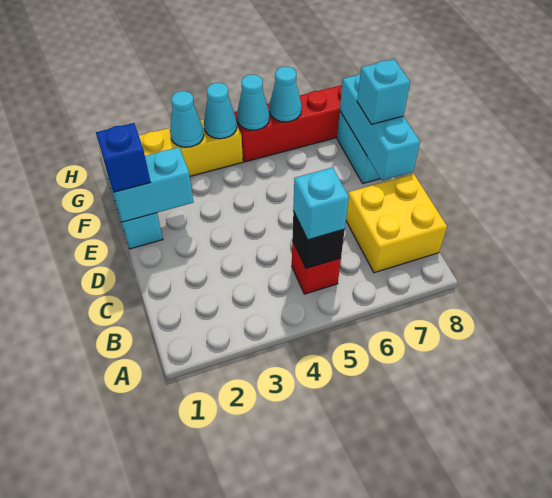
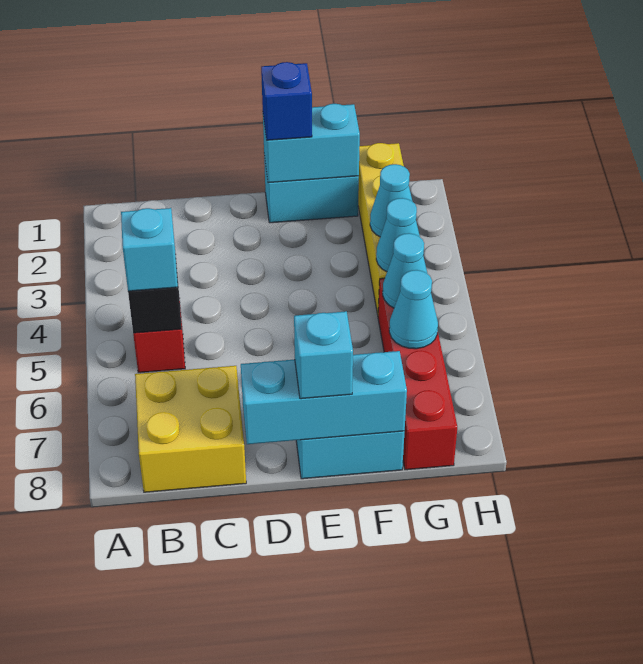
cyan brick E1:E2 level 2 -> cyan brick E1:F1 level 2

